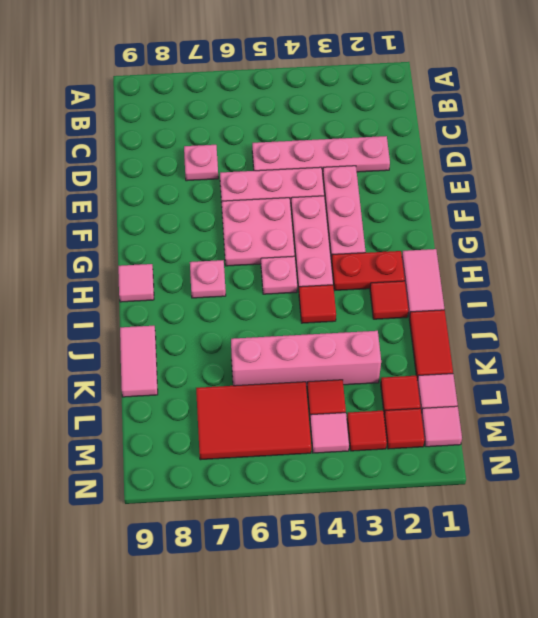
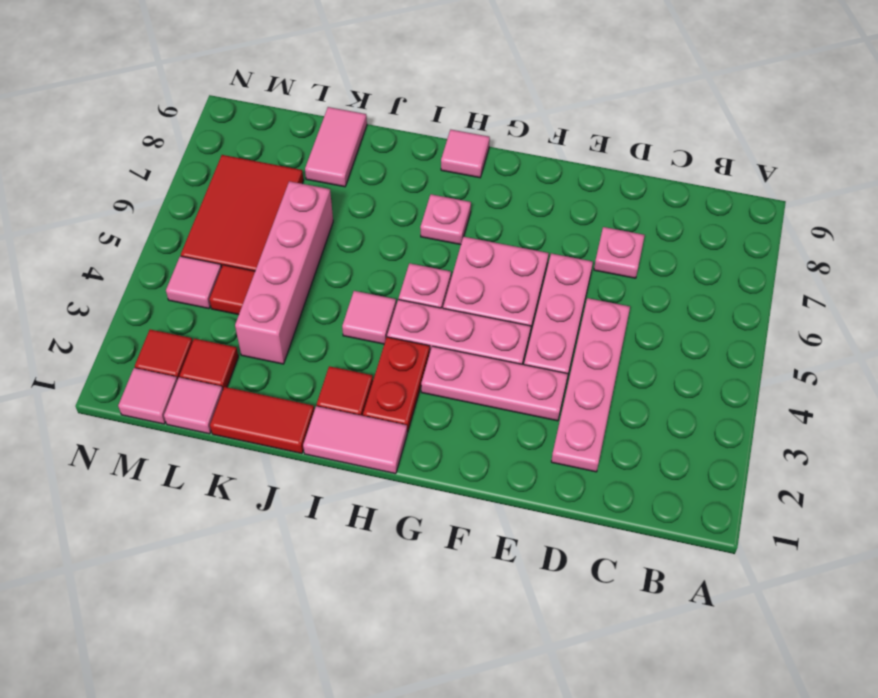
red tile I4 level 1 -> pink tile I4 level 1
pink tile J9:K9 level 1 -> pink tile K8:K9 level 1
red tile M3 level 1 -> none

